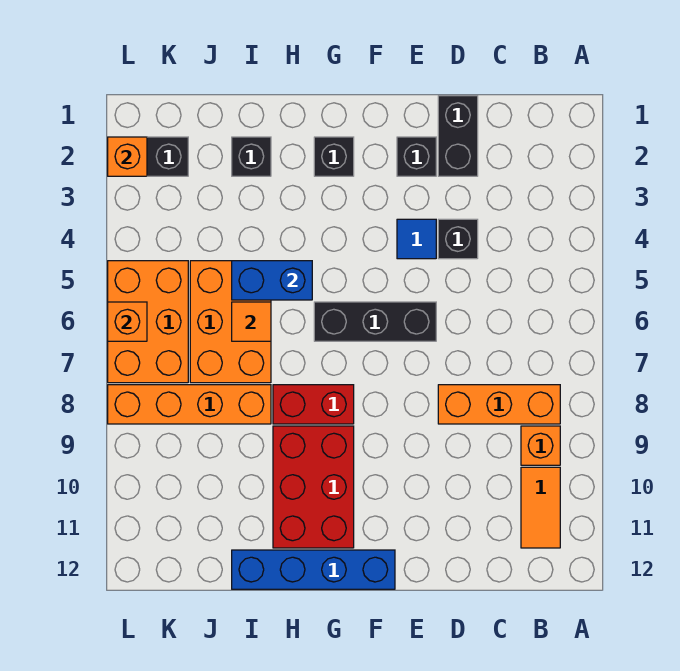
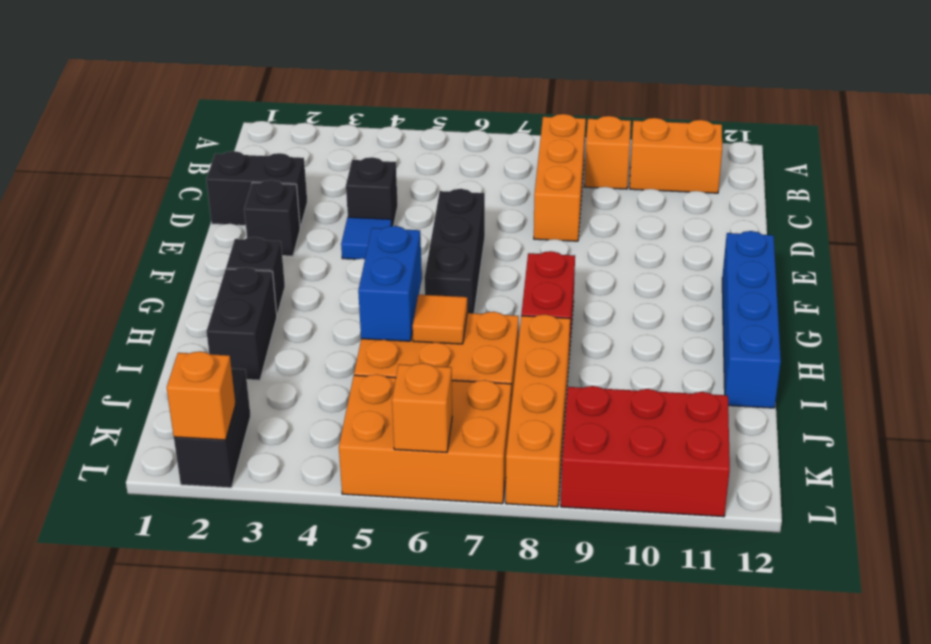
orange tile B10:B11 level 1 -> orange brick B10:B11 level 1
red brick G9:H11 level 1 -> red brick K9:L11 level 1
black brick I2 level 1 -> black brick H2:I2 level 1

